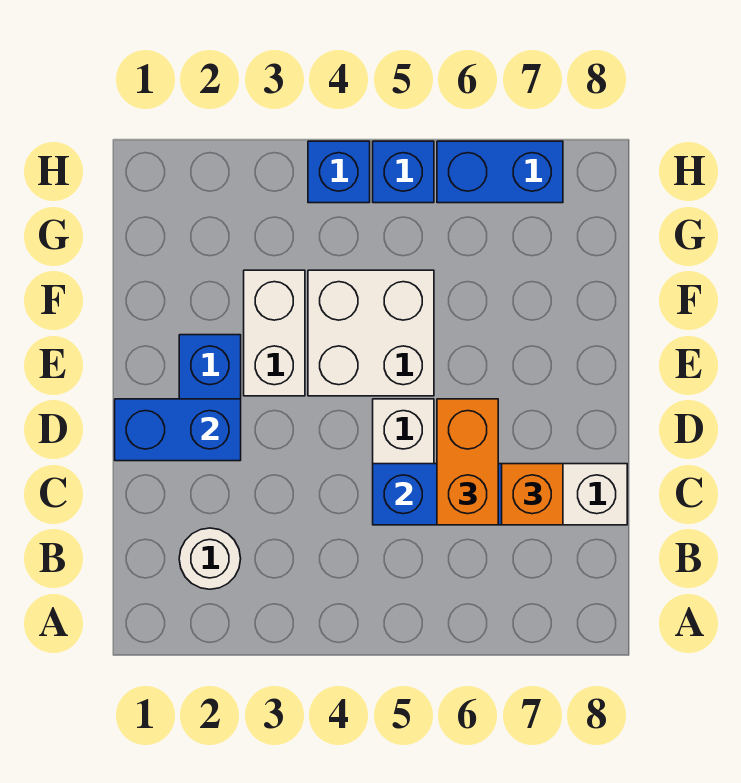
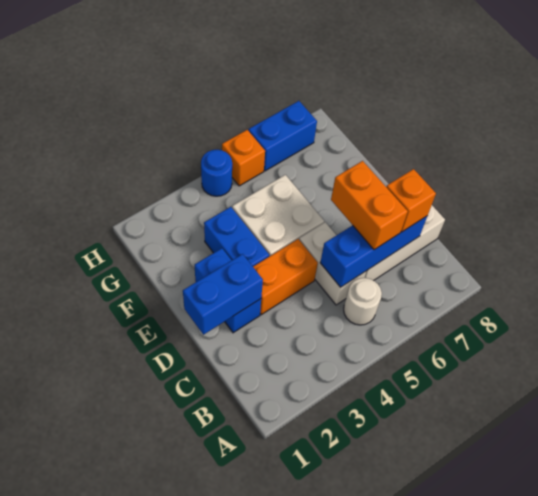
white round brick B2 level 1 -> white round brick B5 level 1
none -> orange brick D3:D4 level 1
white brick E3:F3 level 1 -> blue brick E3:F3 level 1
blue brick H4 level 1 -> blue round brick H4 level 1
blue brick H5 level 1 -> orange brick H5 level 1

